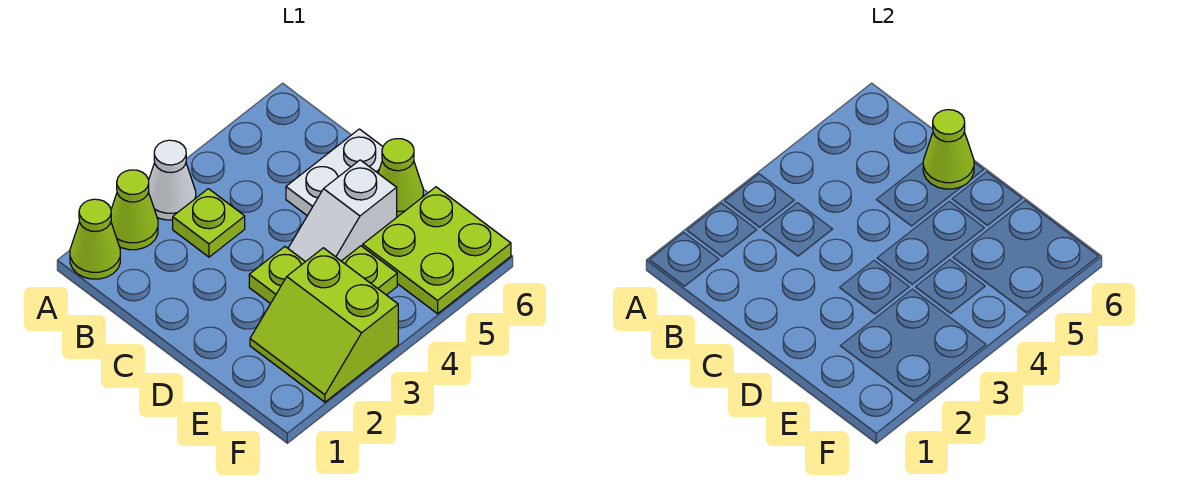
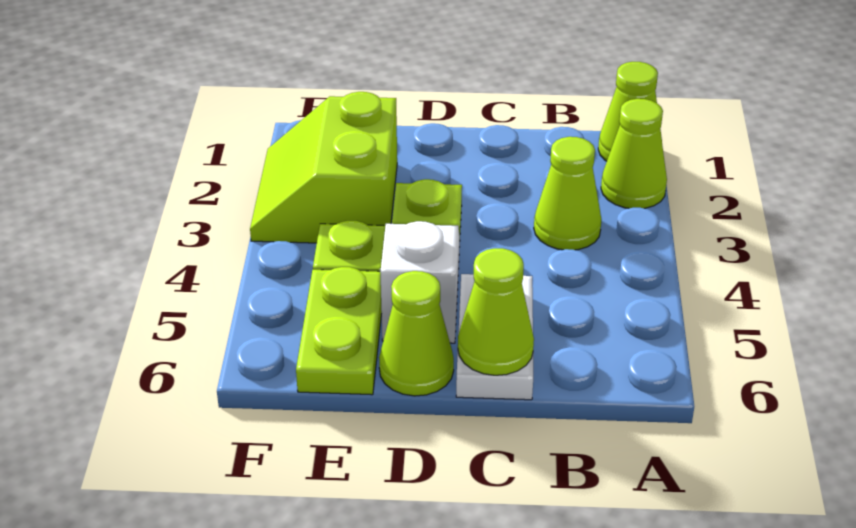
white cone A3 level 1 -> none
lime plate B3 level 1 -> lime cone B3 level 1
lime slope E2:F3 level 1 top 3 -> lime slope E2:F3 level 1 top E
lime plate E5:F6 level 1 -> lime plate E5:E6 level 1

